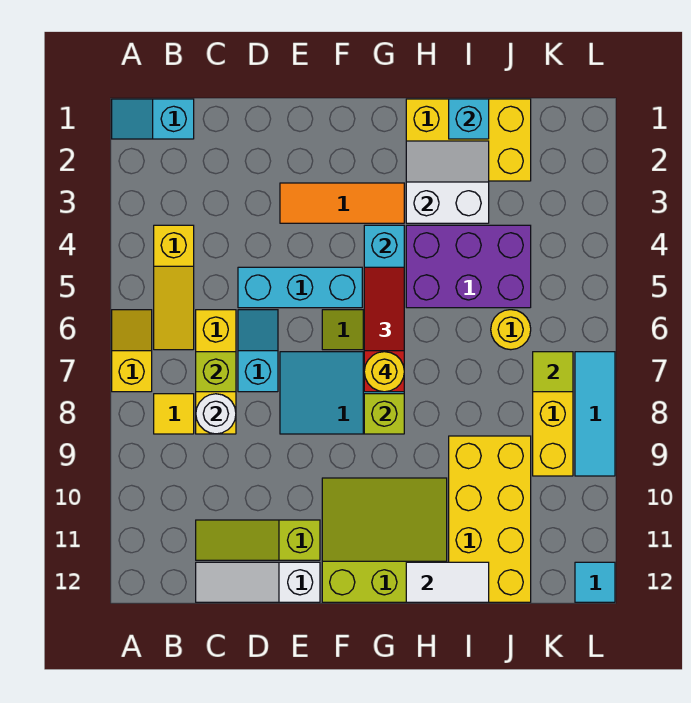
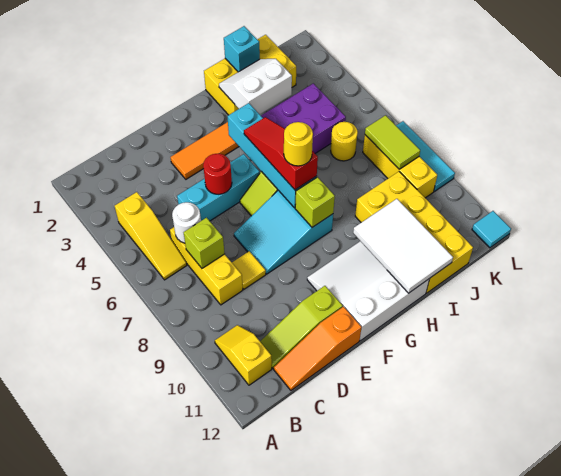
cyan slope A1:B1 level 1 top B -> none
yellow slope A6:A7 level 1 top 7 -> yellow slope B10:B11 level 1 top 11
yellow tile B8 level 1 -> yellow tile D8 level 1
white round brick C8 level 2 -> white round brick C6 level 2
white slope C12:E12 level 1 top E -> orange slope C12:E12 level 1 top E
cyan slope D6:D7 level 1 top 7 -> none
none -> red round brick E5 level 2
lime slope F10:H12 level 1 top 12 -> white slope F10:H12 level 1 top 12
white tile H12:I12 level 2 -> white tile H10:I12 level 2
lime tile K7 level 2 -> lime tile K7:K8 level 2

